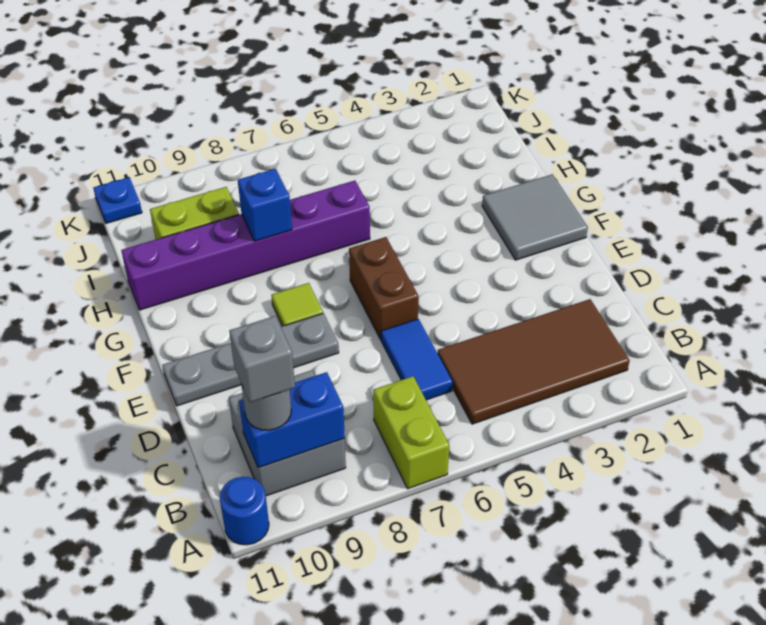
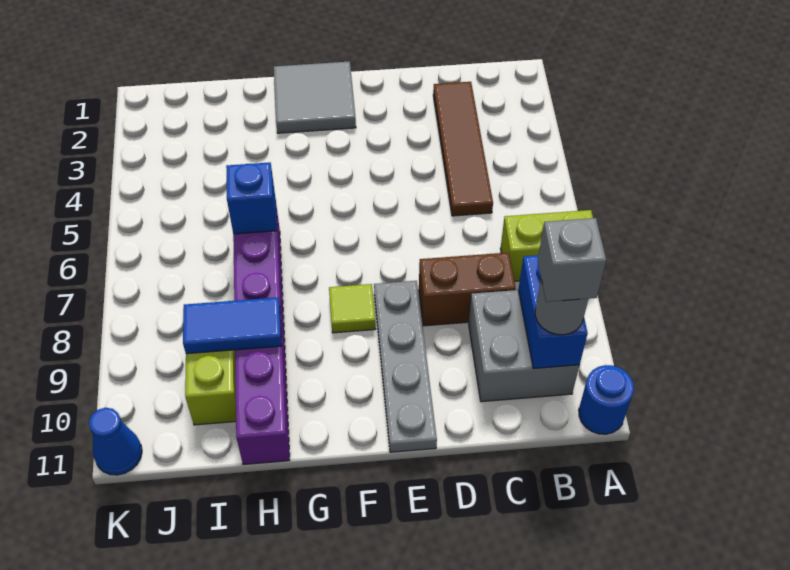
brown tile B2:C5 level 1 -> brown tile C2:C5 level 1
blue tile C6:D6 level 1 -> blue tile H9:I9 level 2
brown brick E6:F6 level 1 -> brown brick C8:D8 level 1
blue brick H8 level 2 -> blue brick H6 level 2
blue plate K11 level 1 -> blue cone K11 level 1

